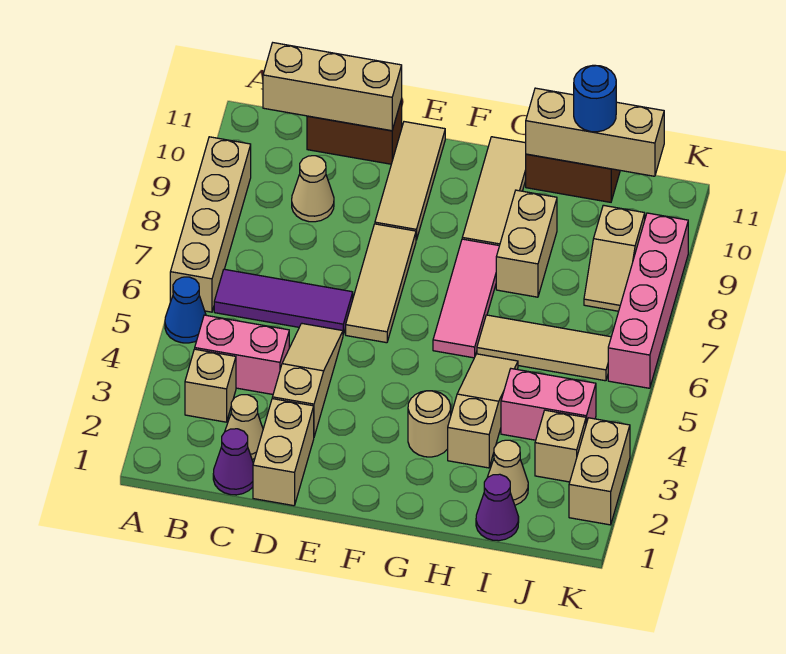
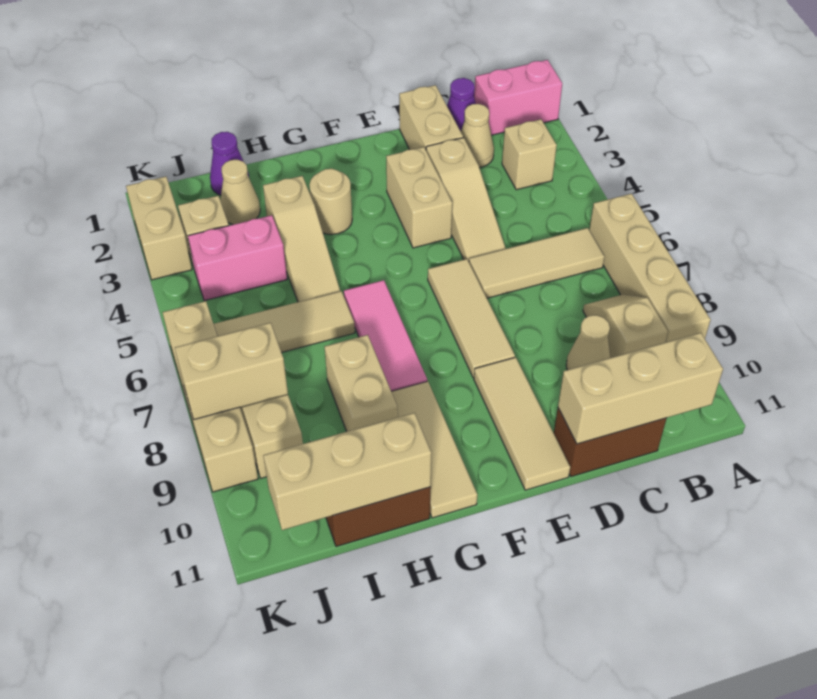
blue cone A5 level 1 -> none
pink brick B4:C4 level 1 -> pink brick A1:B1 level 1
purple tile B6:D6 level 1 -> tan tile B6:D6 level 1
none -> tan slope B8:B9 level 1 top 9
none -> tan brick E3:E4 level 1
blue round brick I11 level 3 -> none
none -> tan brick J8:K8 level 2
pink brick K6:K9 level 1 -> tan brick K6:K9 level 1

